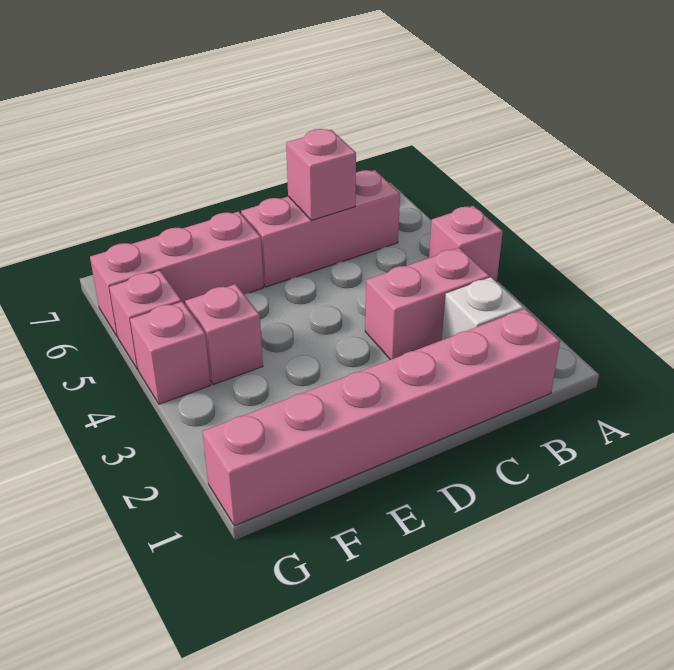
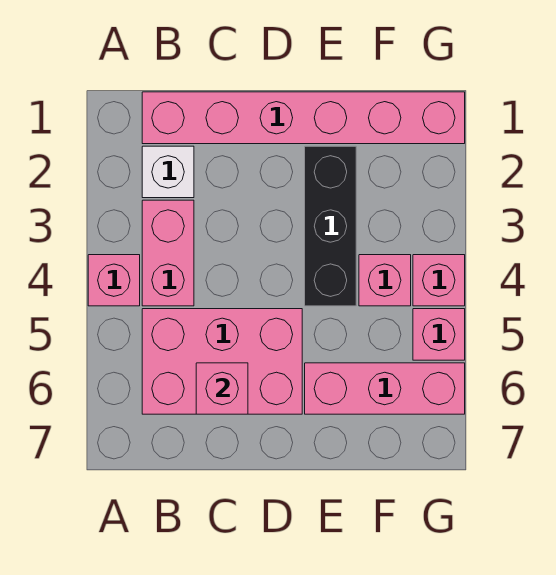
pink brick B3:C3 level 1 -> pink brick B3:B4 level 1
pink brick B6:D6 level 1 -> pink brick B5:D6 level 1
none -> black brick E2:E4 level 1

